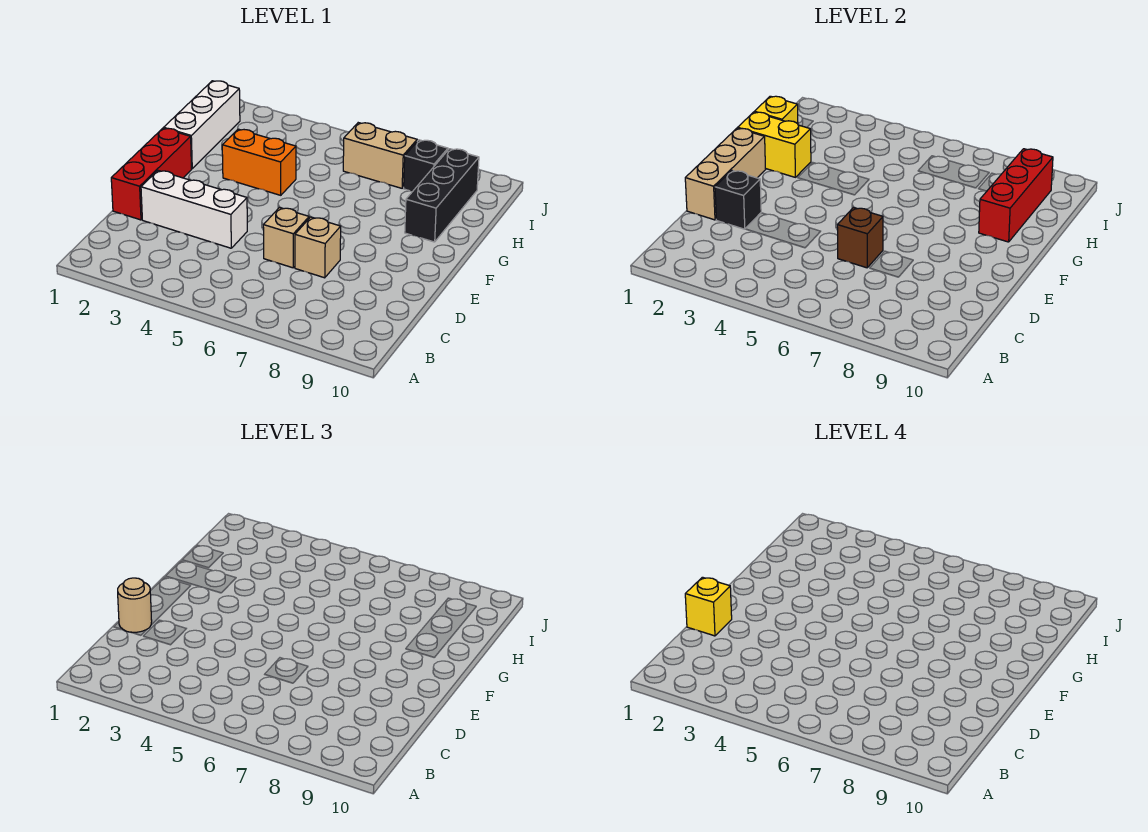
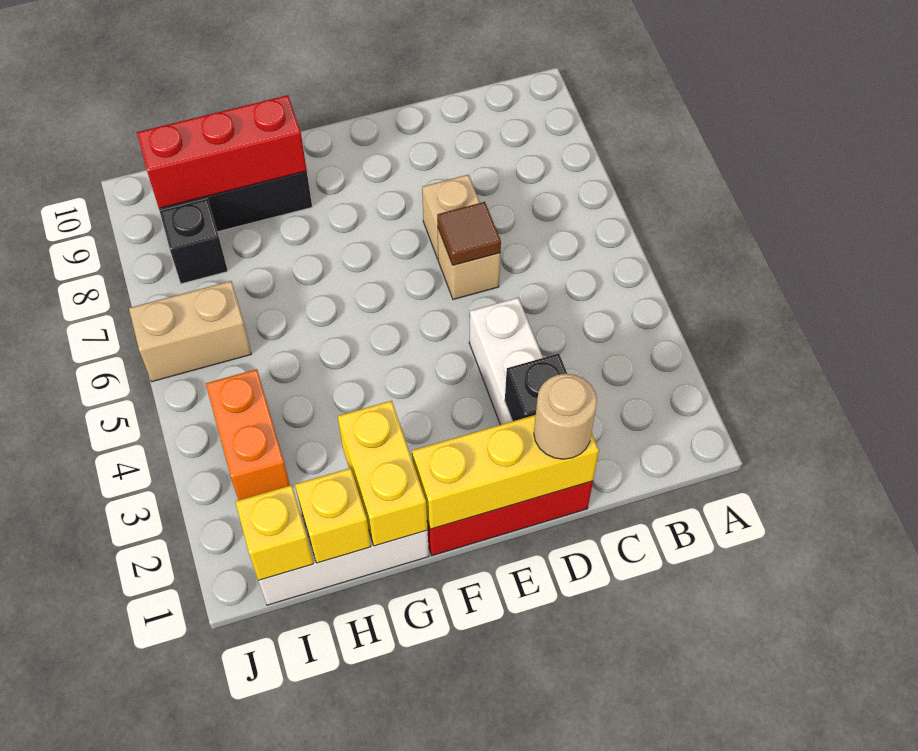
tan brick D1:F1 level 2 -> yellow brick D1:F1 level 2
yellow brick D1 level 4 -> yellow brick I1 level 2
brown brick D6 level 2 -> brown tile D6 level 2
orange brick G3:G4 level 1 -> orange brick I3:I4 level 1
tan brick I6:I7 level 1 -> tan brick I6:J6 level 1

